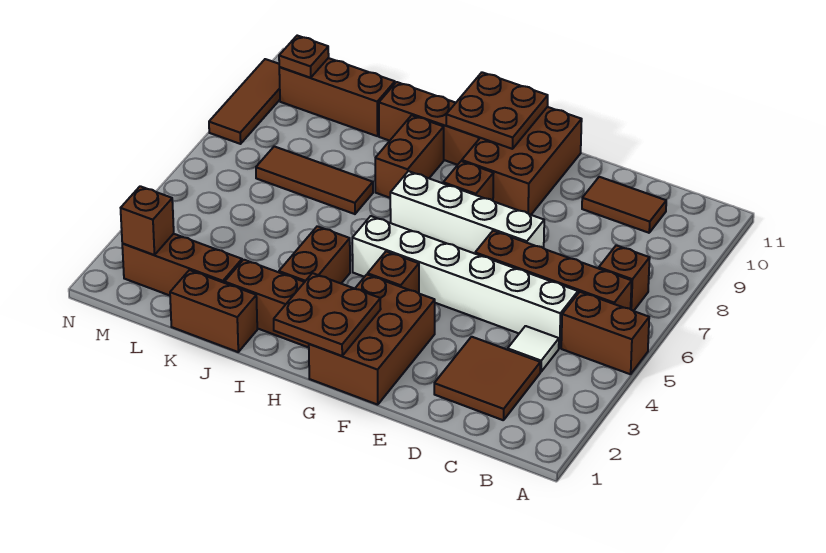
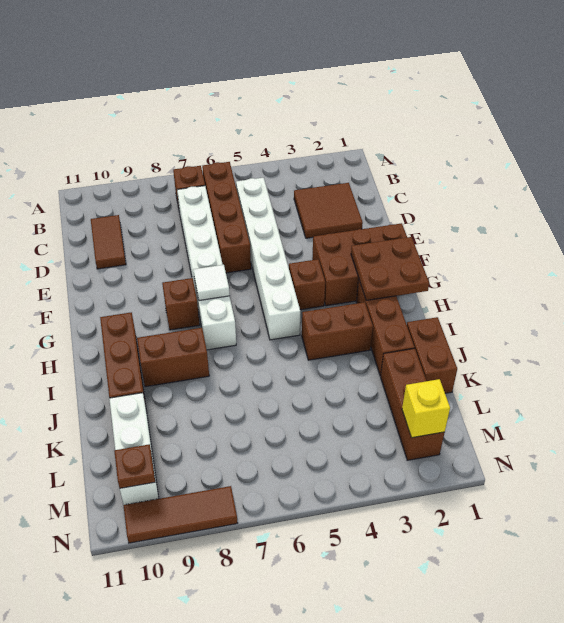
brown brick A5:B5 level 1 -> none
white tile C4 level 1 -> white tile G7 level 2
white brick E7:H7 level 1 -> white brick C7:H7 level 1
brown brick F9:G11 level 1 -> none
brown plate G10:H11 level 2 -> none
brown tile J7:L7 level 1 -> none
brown brick K10:M10 level 1 -> white brick K10:M10 level 1
brown brick M2 level 2 -> yellow brick M2 level 2

